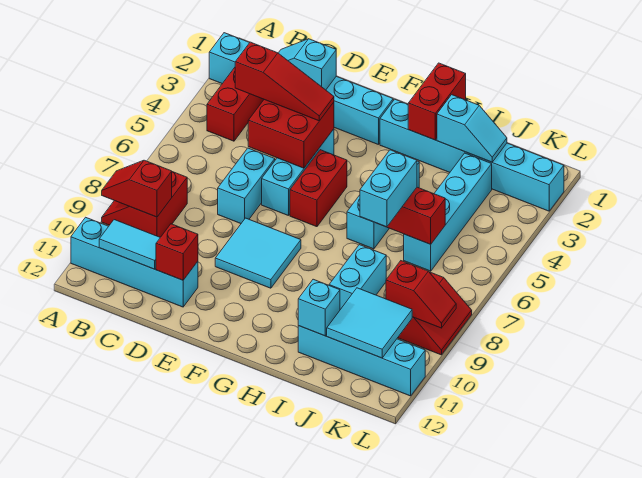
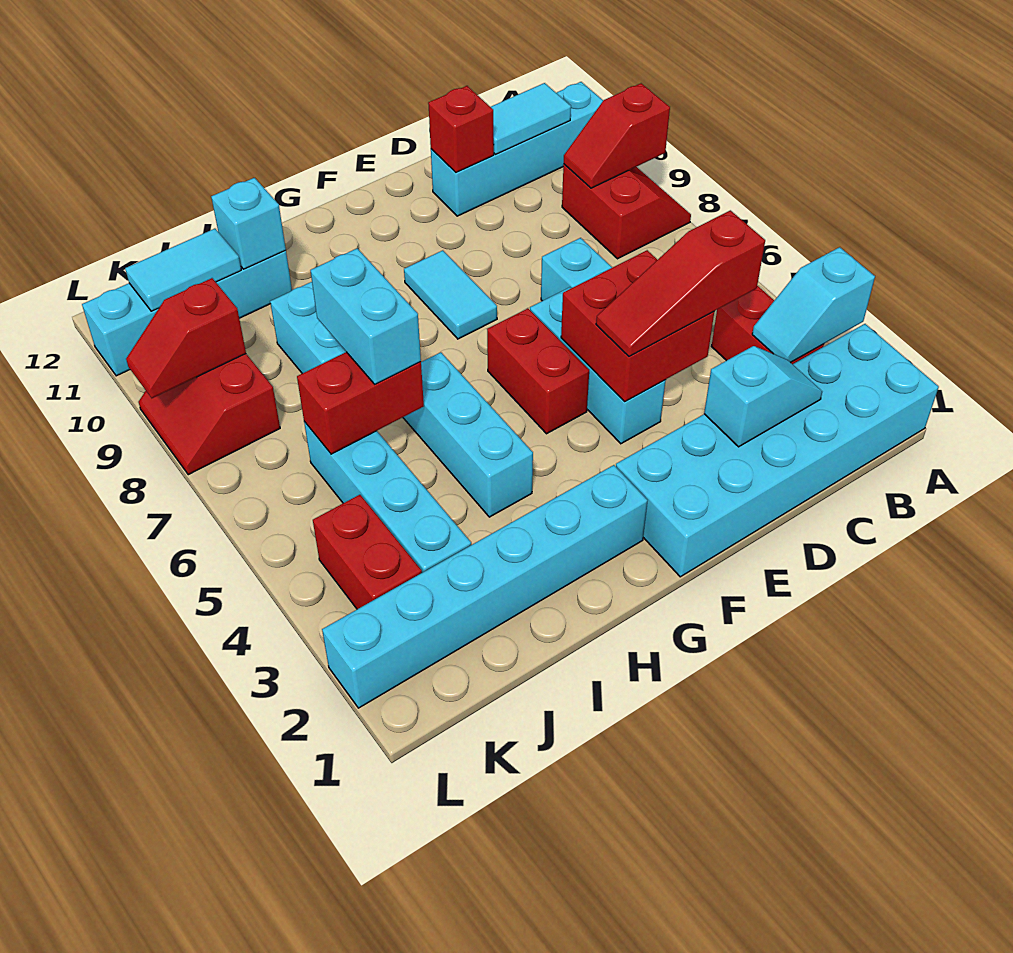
cyan brick A2:F2 level 1 -> cyan brick A1:F2 level 1
red slope A9:B9 level 2 top B -> red slope A9:B9 level 2 top A
cyan tile E8:F9 level 1 -> cyan tile F8:F9 level 1
red brick H1:H2 level 2 -> red brick K3:K4 level 1
cyan slope I2:J2 level 2 top I -> cyan slope A3:B3 level 2 top A
cyan tile J10:K11 level 2 -> cyan tile J11:K11 level 2

